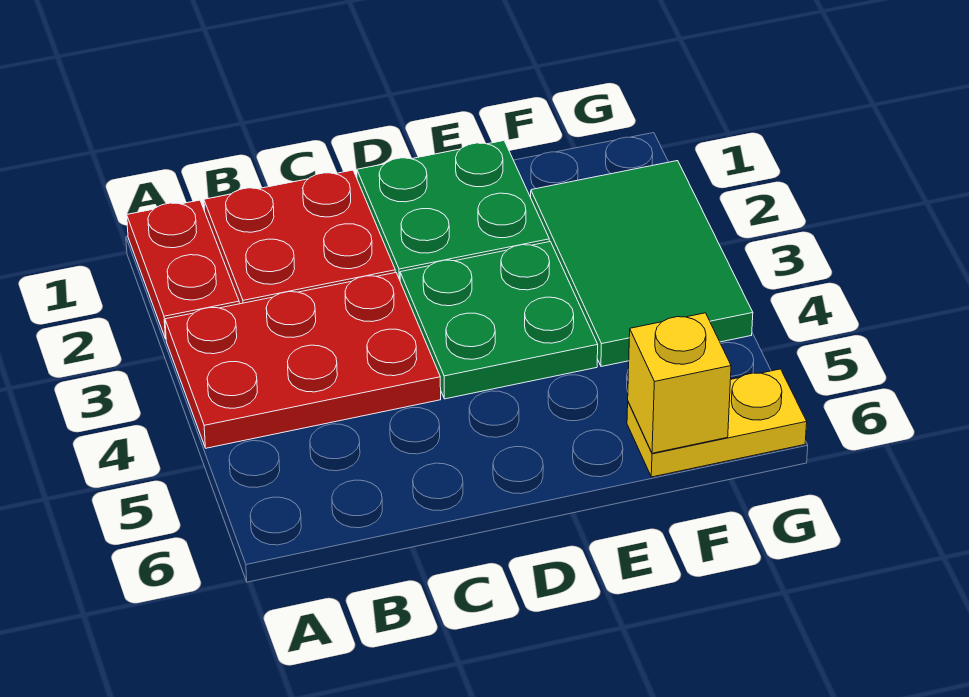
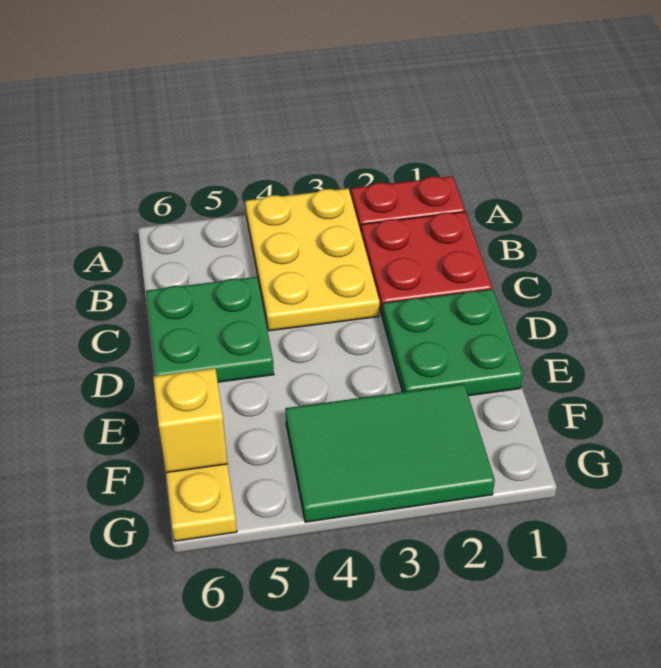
red plate A3:C4 level 1 -> yellow plate A3:C4 level 1
green plate D3:E4 level 1 -> green plate C5:D6 level 1

